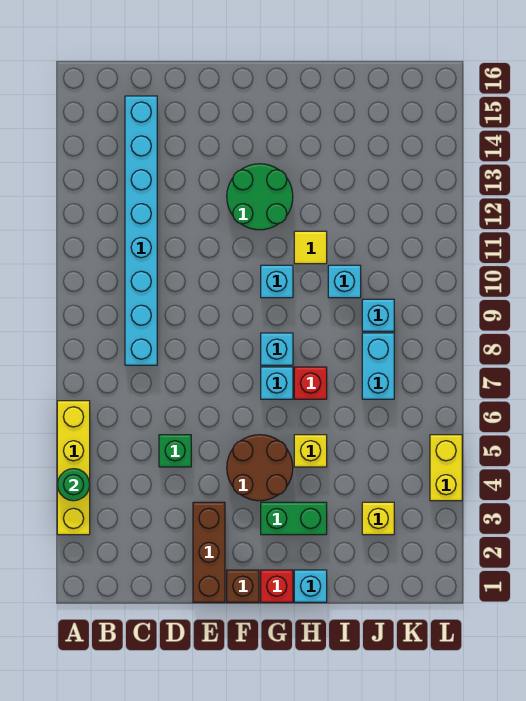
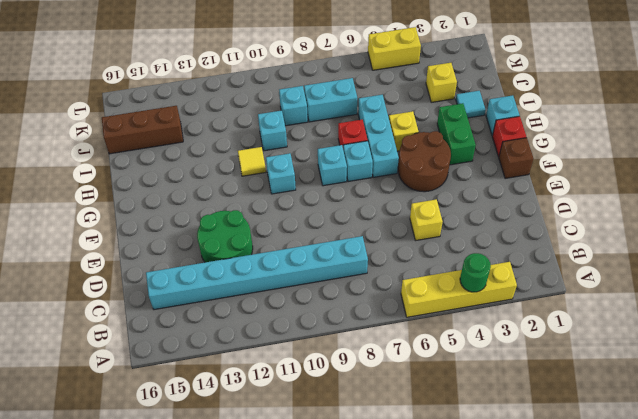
green brick D5 level 1 -> yellow brick D5 level 1
brown brick E1:E3 level 1 -> brown brick J14:J16 level 1
green round brick F12:G13 level 1 -> green round brick D12:E13 level 1
none -> cyan brick G6:I6 level 1
none -> cyan tile I2 level 1

